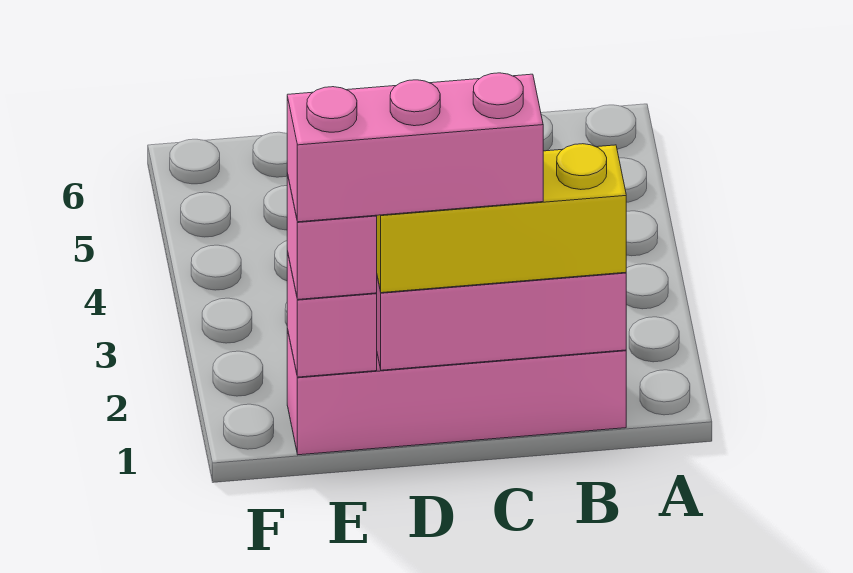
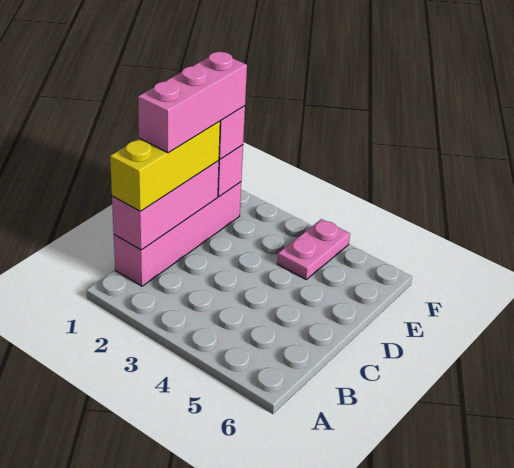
none -> pink plate E4:F4 level 1

